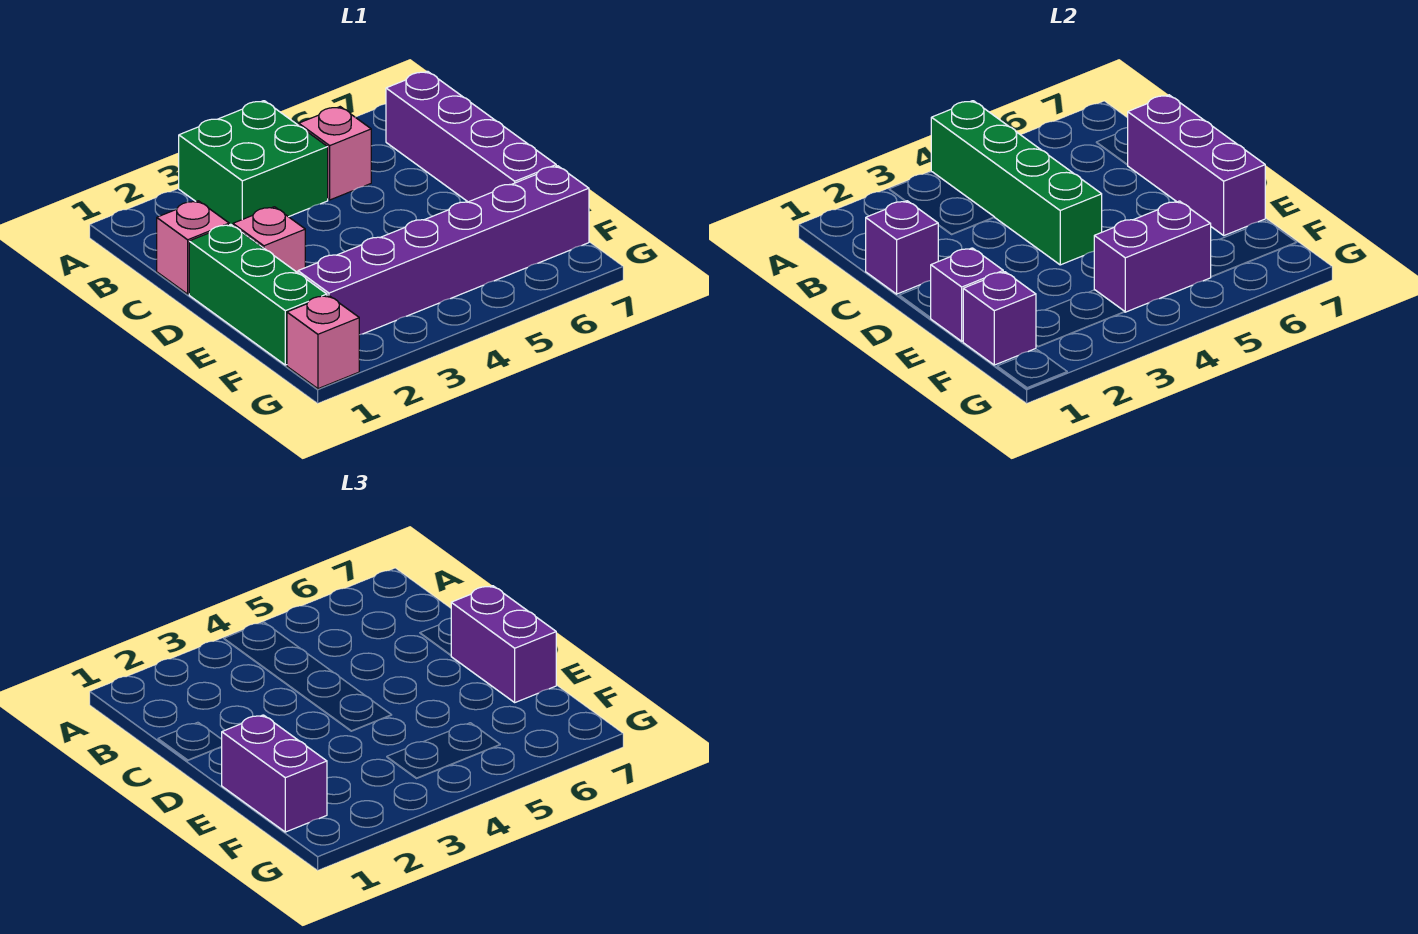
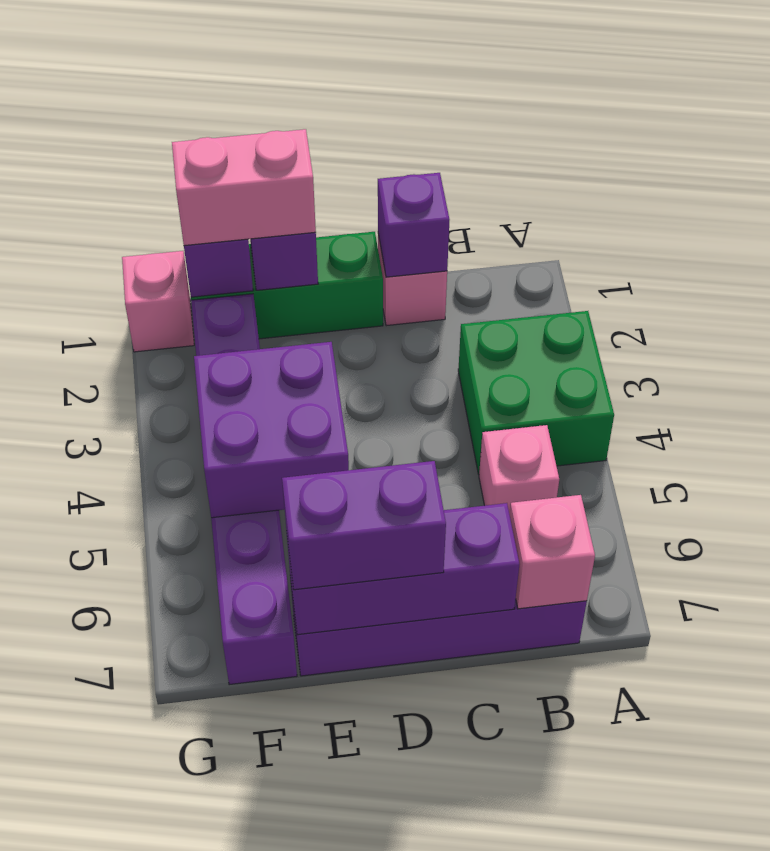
green brick A4:D4 level 2 -> none
pink brick D2 level 1 -> pink brick B7 level 2
purple brick E1:F1 level 3 -> pink brick E1:F1 level 3
purple brick F4:F5 level 2 -> purple brick E4:F5 level 2

